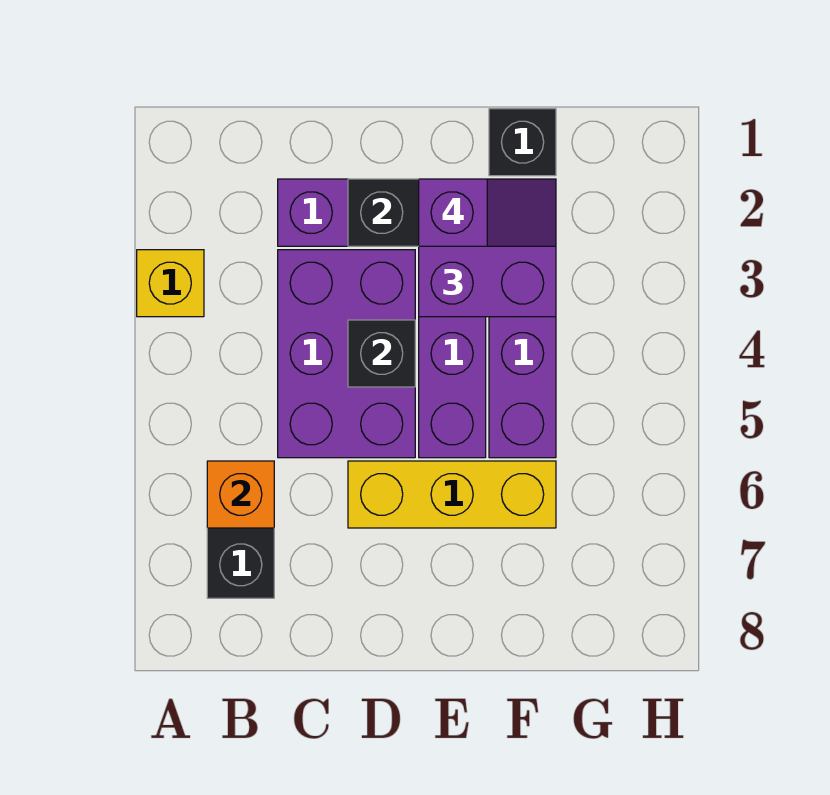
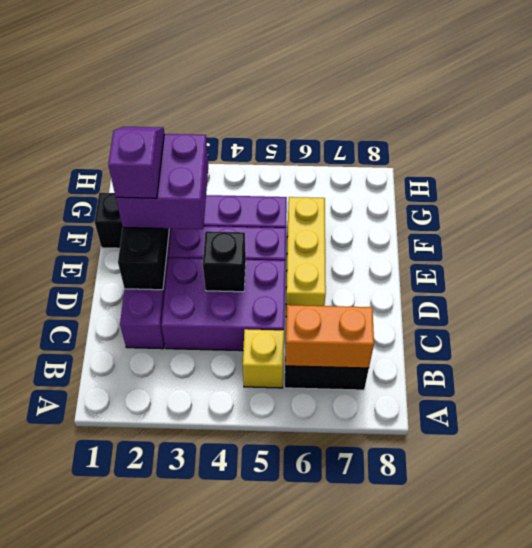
yellow brick A3 level 1 -> yellow brick B5 level 1
orange brick B6 level 2 -> orange brick B6:B7 level 2

